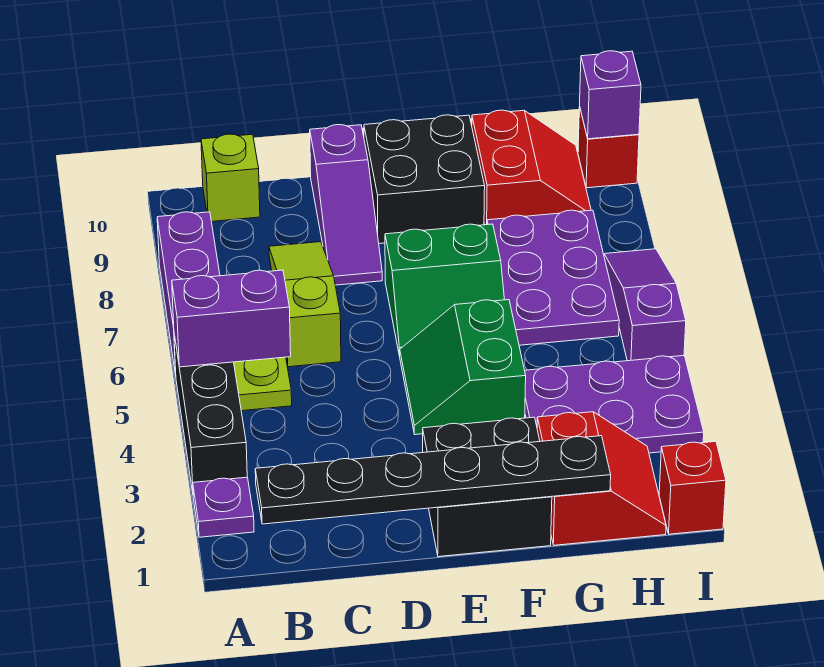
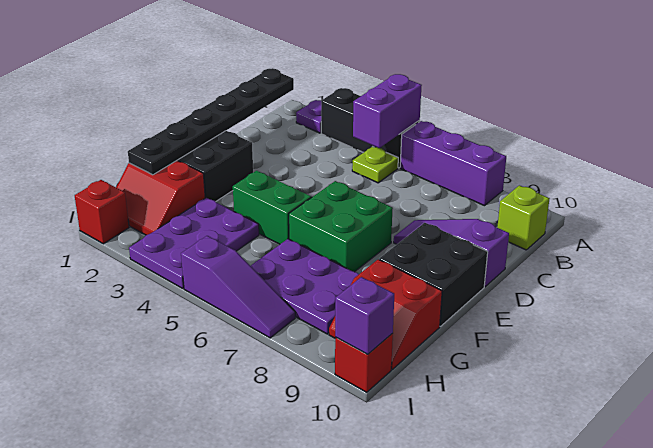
lime slope C6:C8 level 1 top 6 -> none
green slope E6:F7 level 1 top 7 -> green brick E6:F7 level 1

